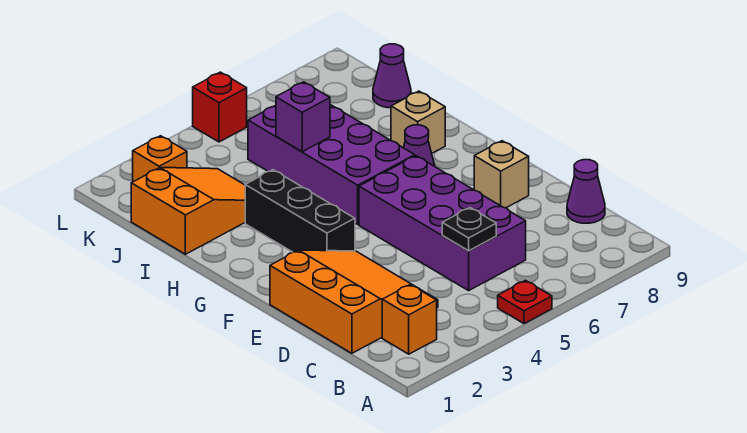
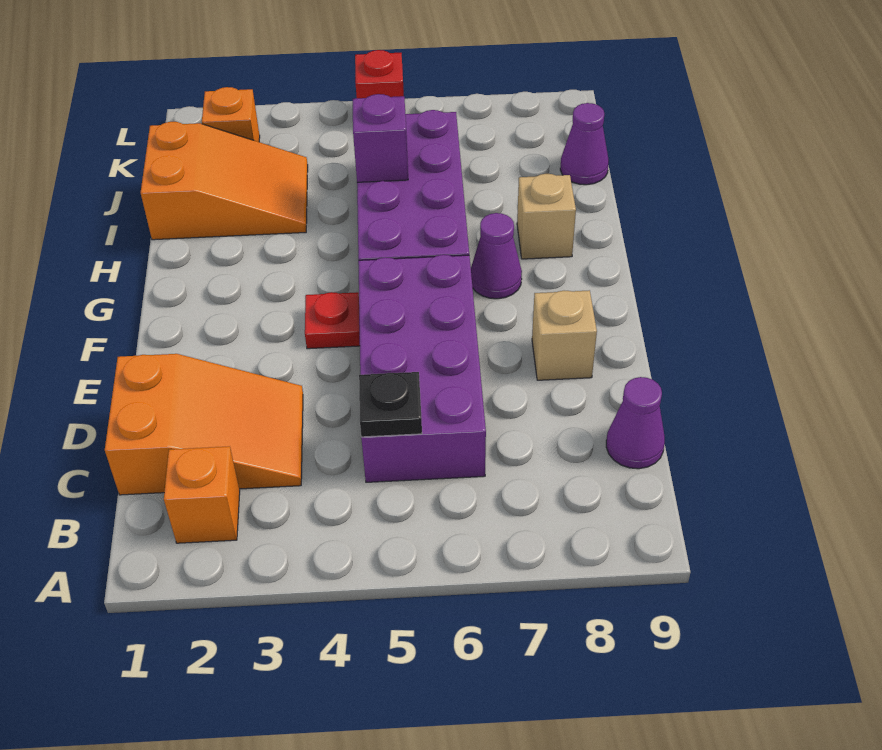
red plate A5 level 1 -> red plate F4 level 1
orange slope C1:E3 level 1 top 1 -> orange slope C1:D3 level 1 top 1
black brick F3:H3 level 1 -> none

